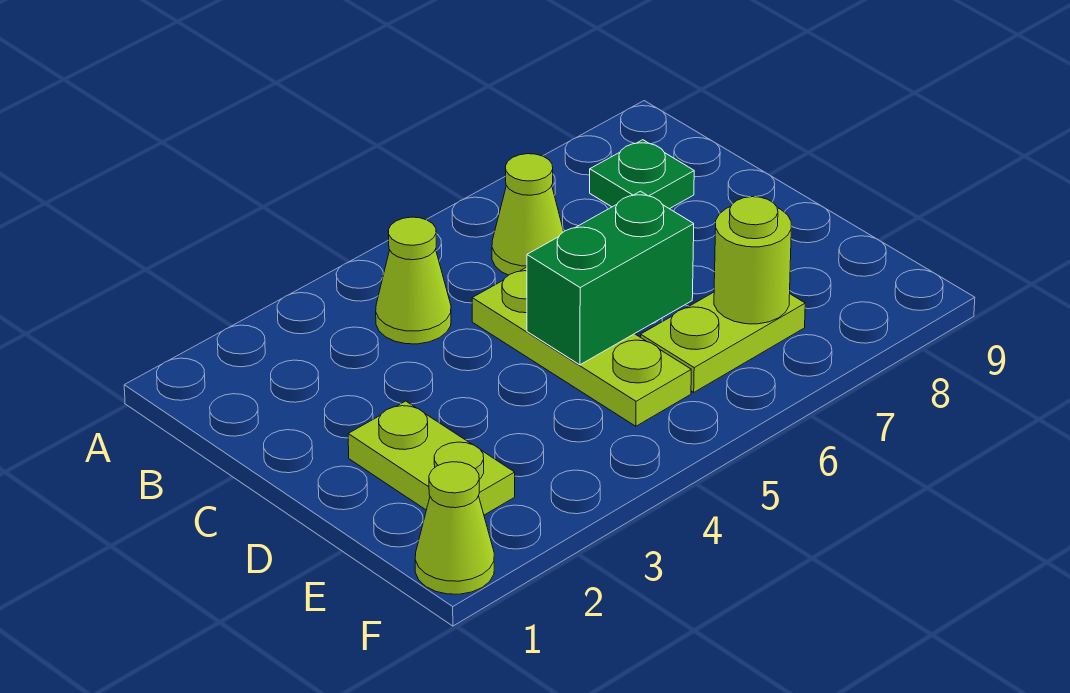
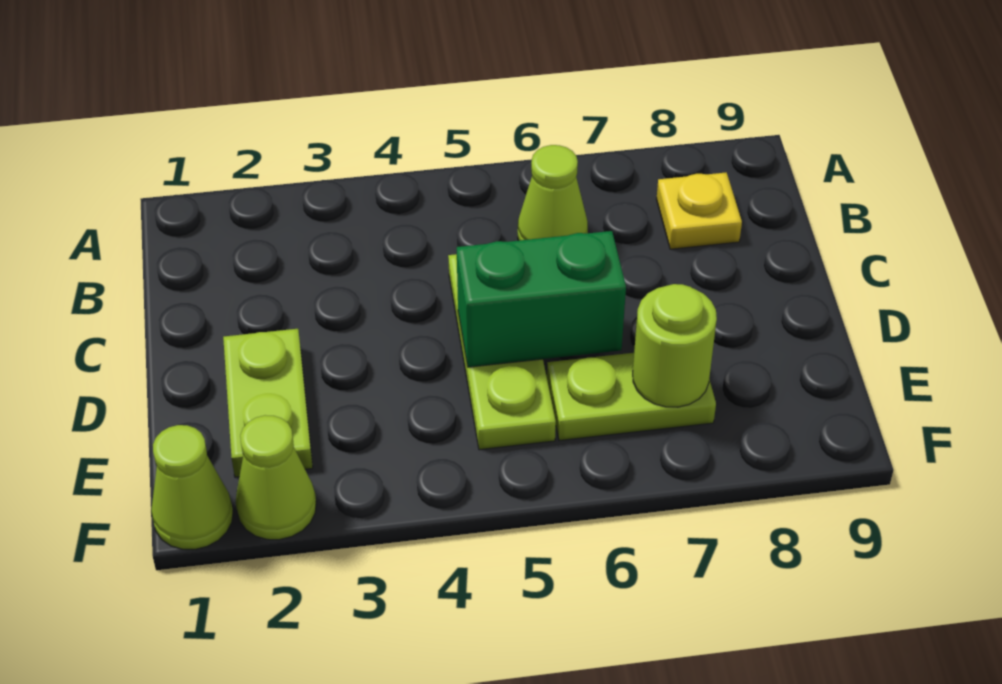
lime cone B4 level 1 -> lime cone F2 level 1
green plate B8 level 1 -> yellow plate B8 level 1

